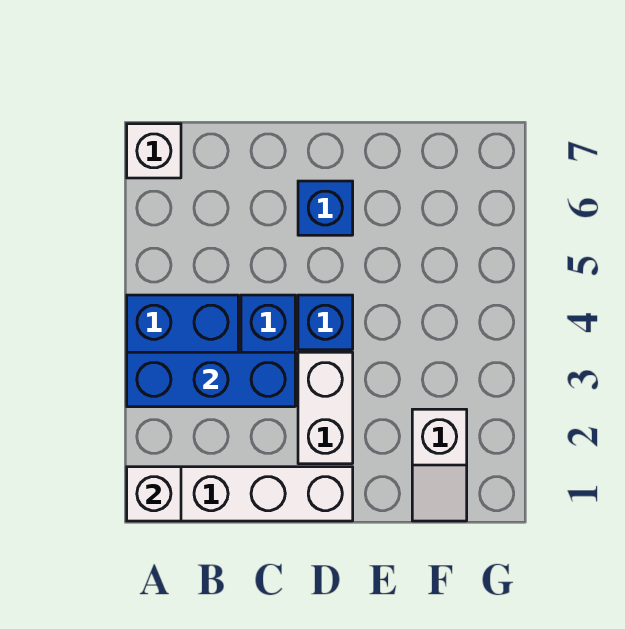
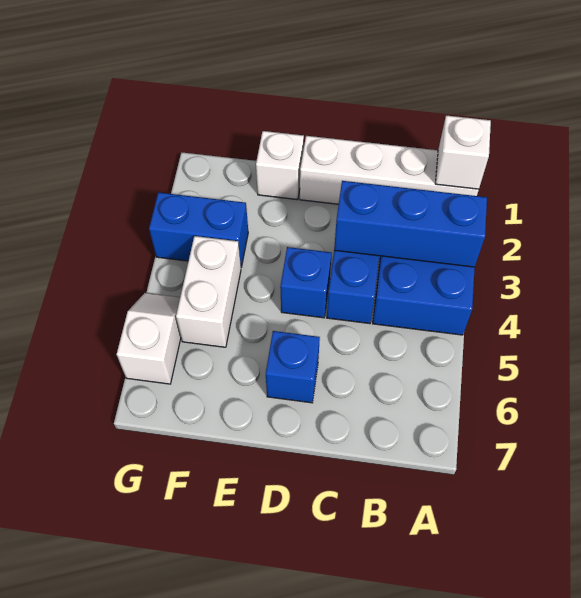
white brick A7 level 1 -> white brick E1 level 1
white brick D2:D3 level 1 -> white brick F4:F5 level 1
white slope F1:F2 level 1 top 2 -> white slope G5:G6 level 1 top 6
none -> blue brick F3:G3 level 1

